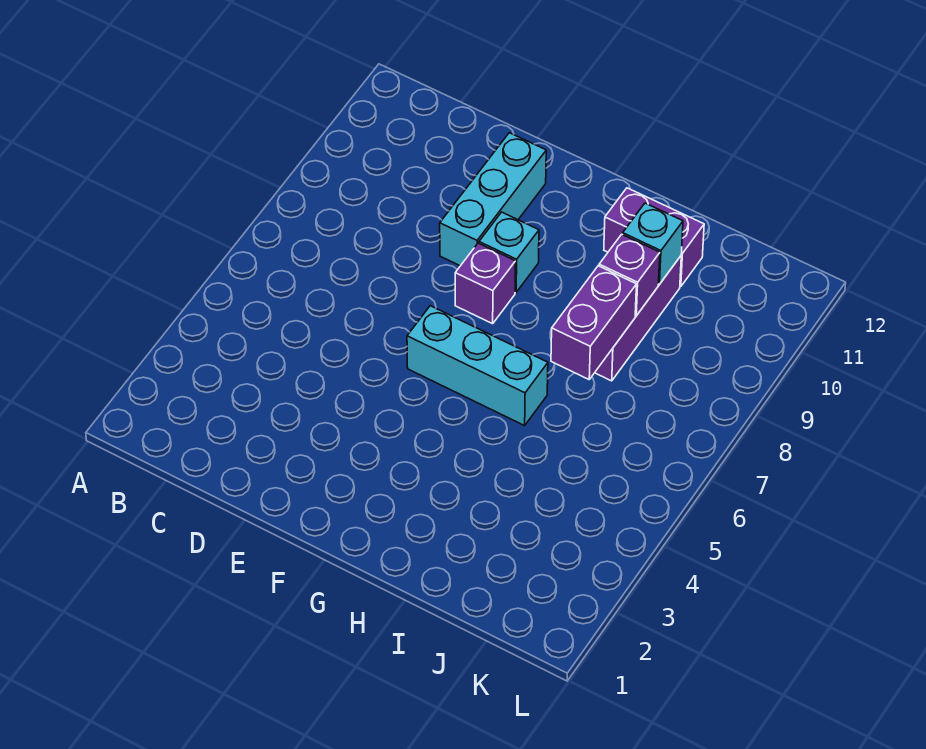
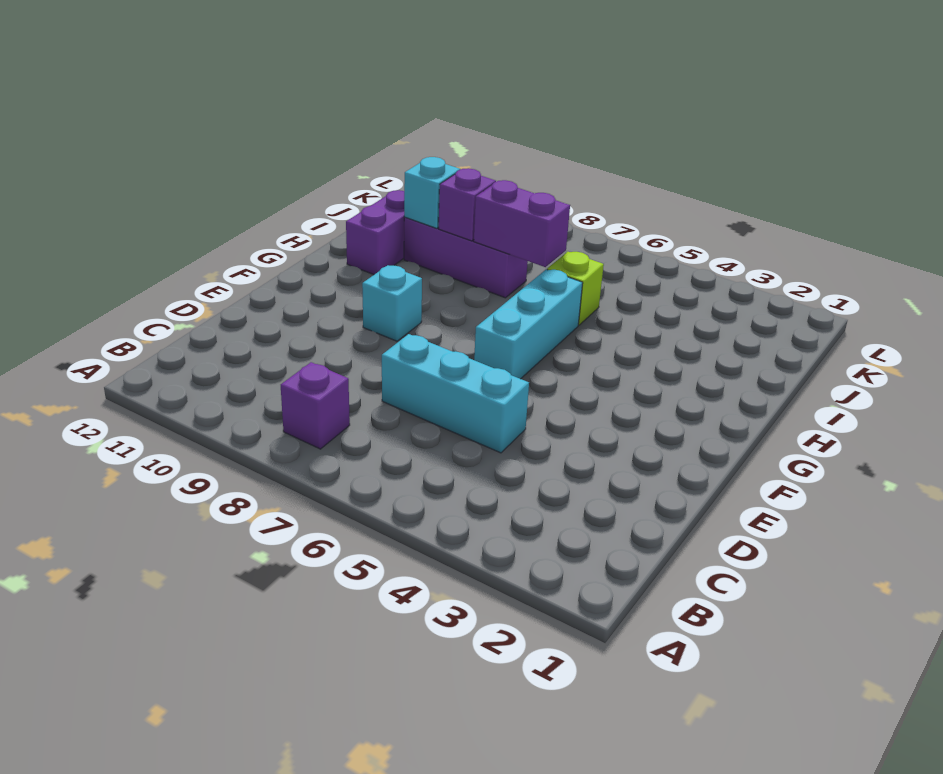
cyan brick E9:E11 level 1 -> cyan brick D5:D7 level 1
purple brick F8 level 1 -> purple brick B8 level 1
none -> lime brick I6 level 1

